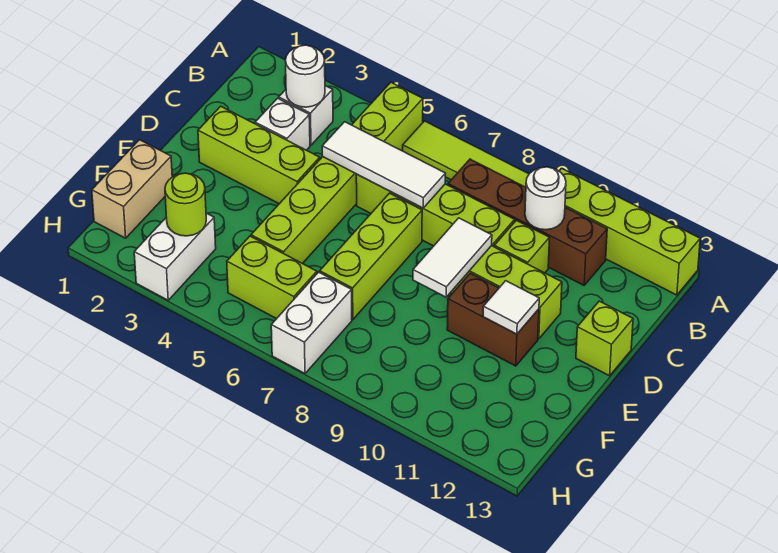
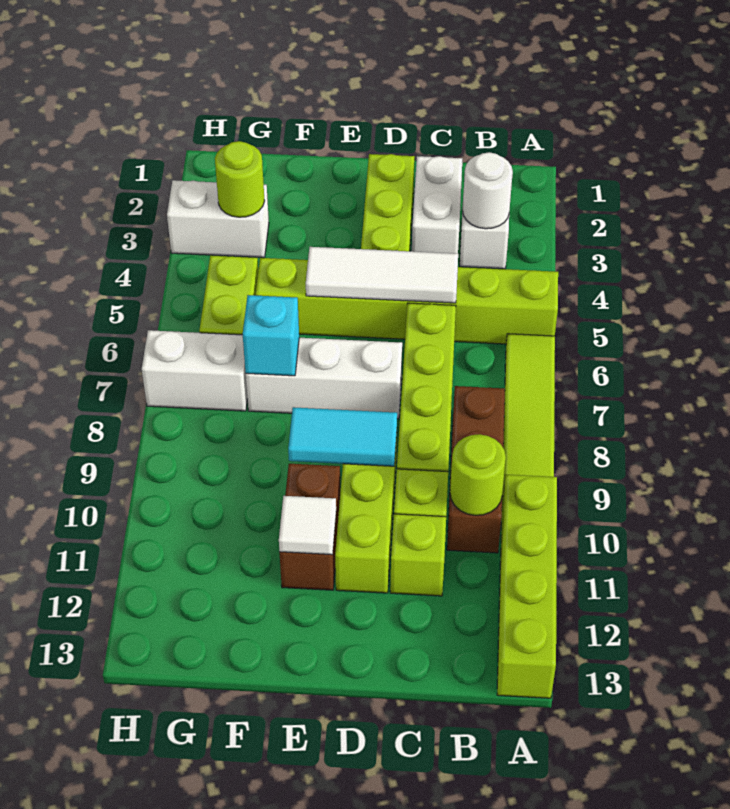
brown brick B8:B11 level 1 -> brown brick B8:B10 level 1
white round brick B10 level 2 -> lime round brick B10 level 2
white brick C3 level 1 -> white brick C2:C3 level 1
white tile C5:C7 level 2 -> white tile C5:E5 level 2
lime brick D7:F7 level 1 -> white brick D7:F7 level 1
white tile D9:E9 level 2 -> cyan tile D9:E9 level 2
lime brick D13 level 1 -> lime brick C11 level 1
tan brick F1:G1 level 1 -> none
none -> cyan brick F7 level 2

